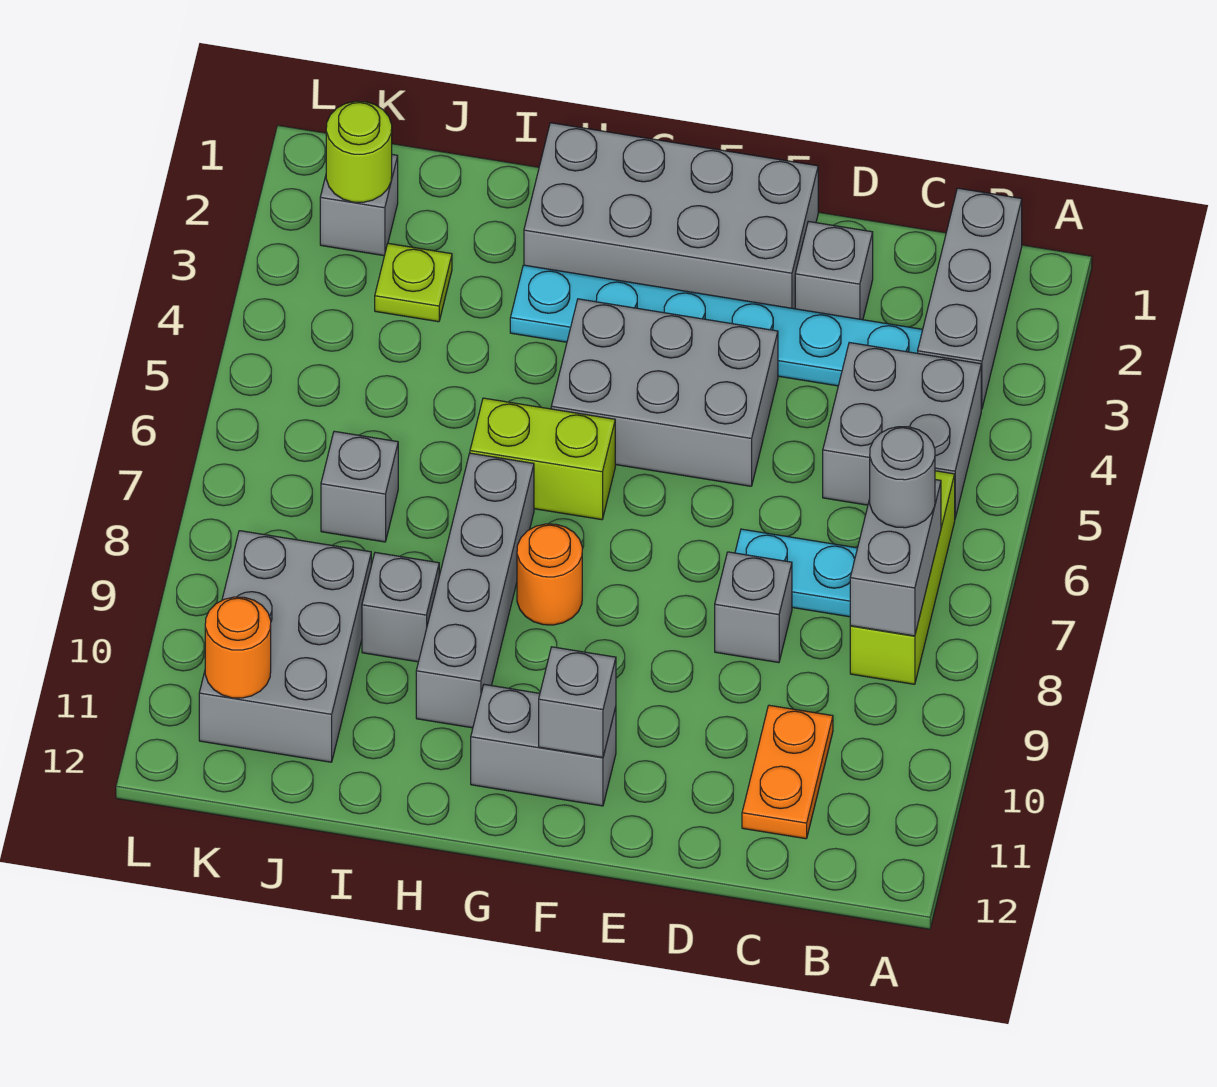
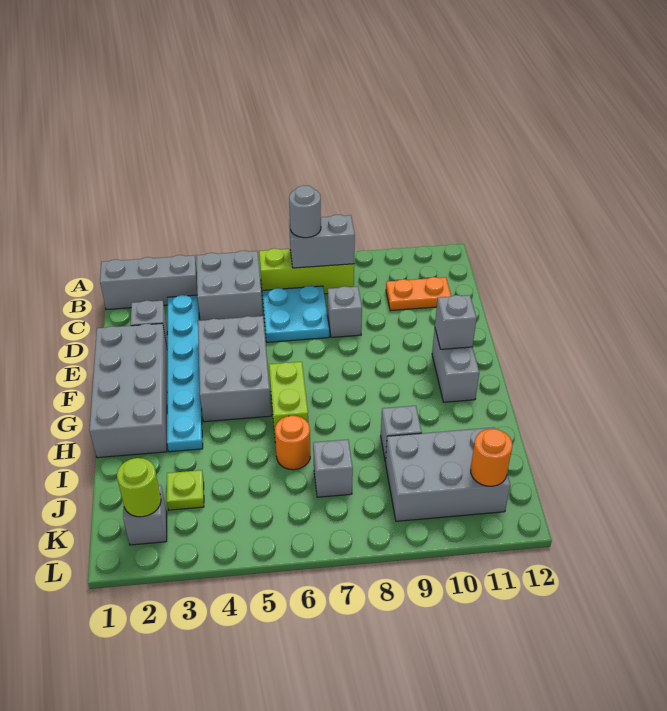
cyan plate C7:D7 level 1 -> cyan plate C6:D7 level 1
orange round brick G8 level 1 -> orange round brick I6 level 1
grey brick H7:H10 level 1 -> none

